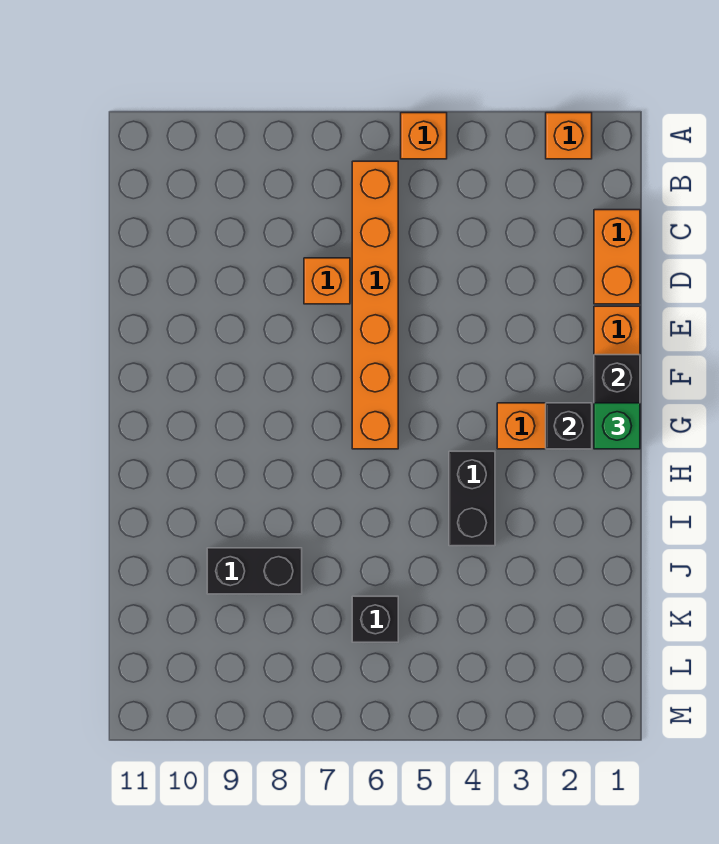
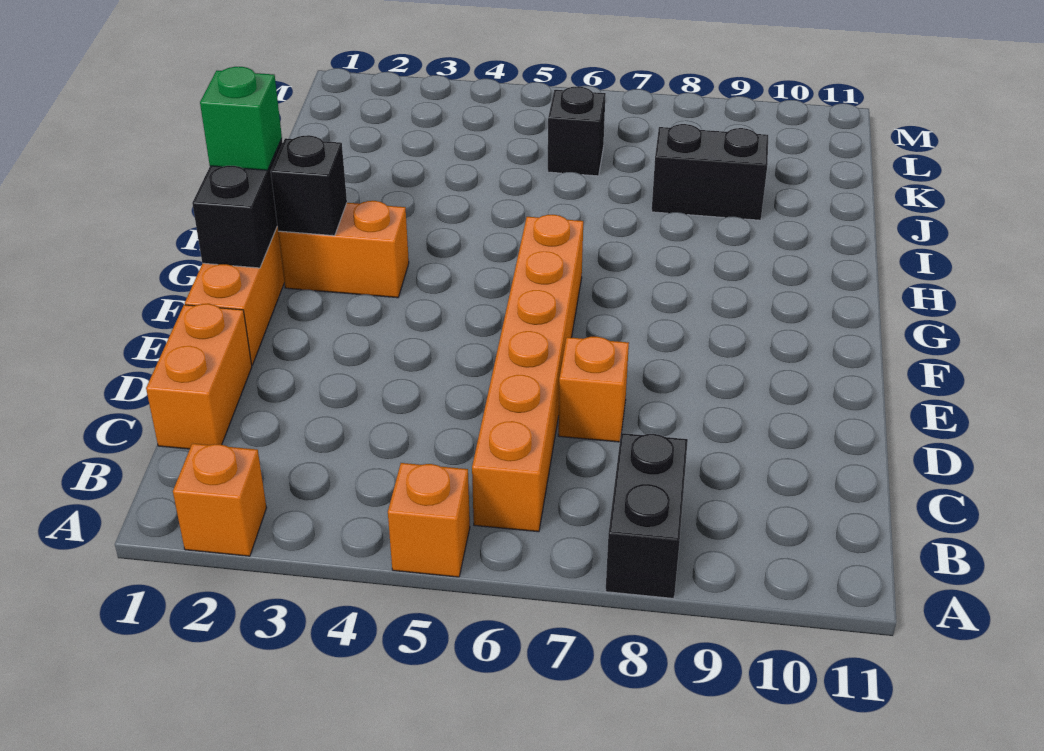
black brick H4:I4 level 1 -> black brick A8:B8 level 1

